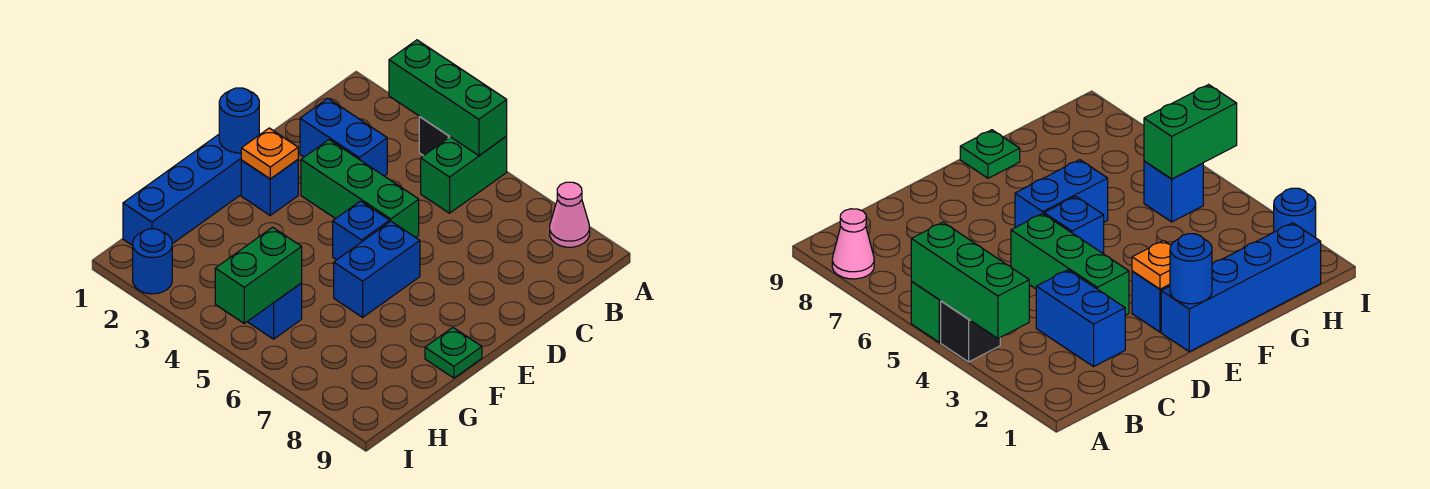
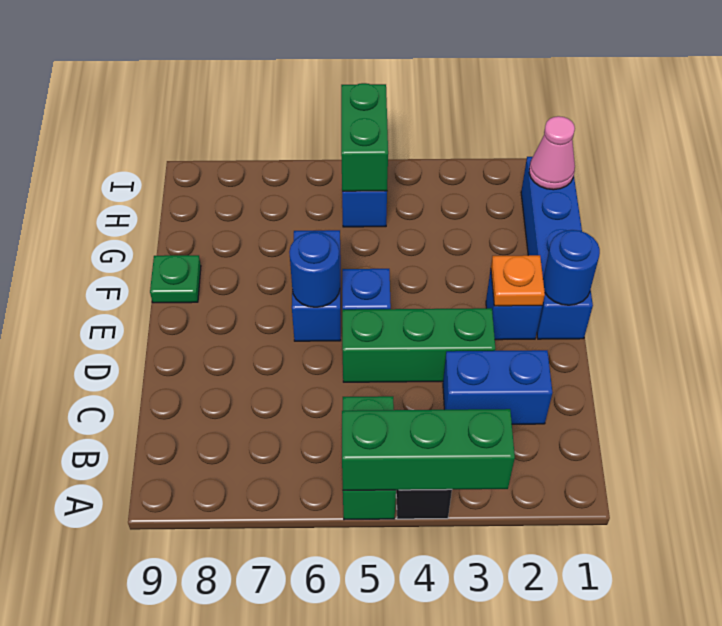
pink cone A8 level 1 -> pink cone H1 level 2
blue round brick I2 level 1 -> blue round brick E6 level 2

